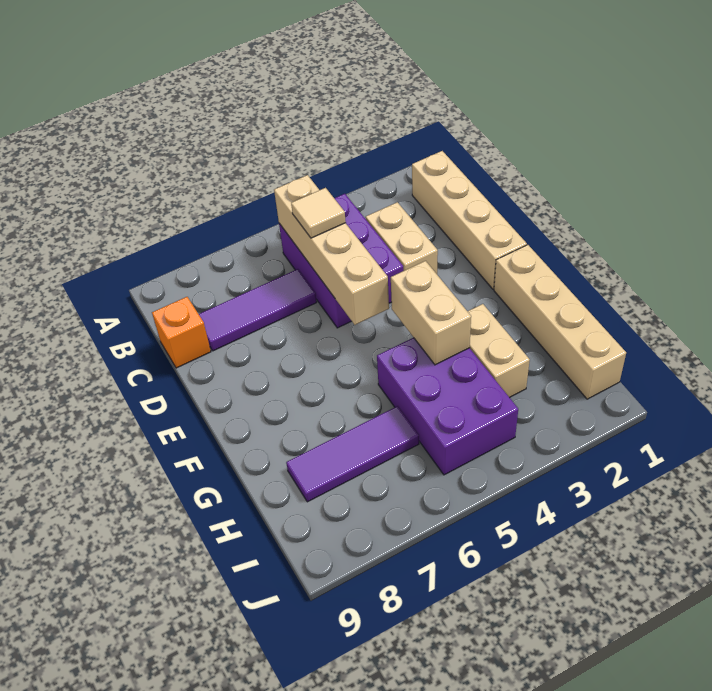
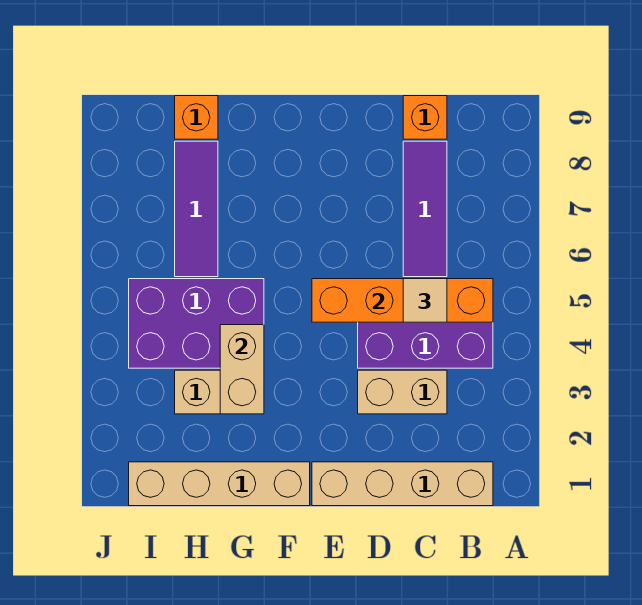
tan brick B5:E5 level 2 -> orange brick B5:E5 level 2
tan brick F4:G4 level 2 -> tan brick G3:G4 level 2
none -> orange brick H9 level 1

